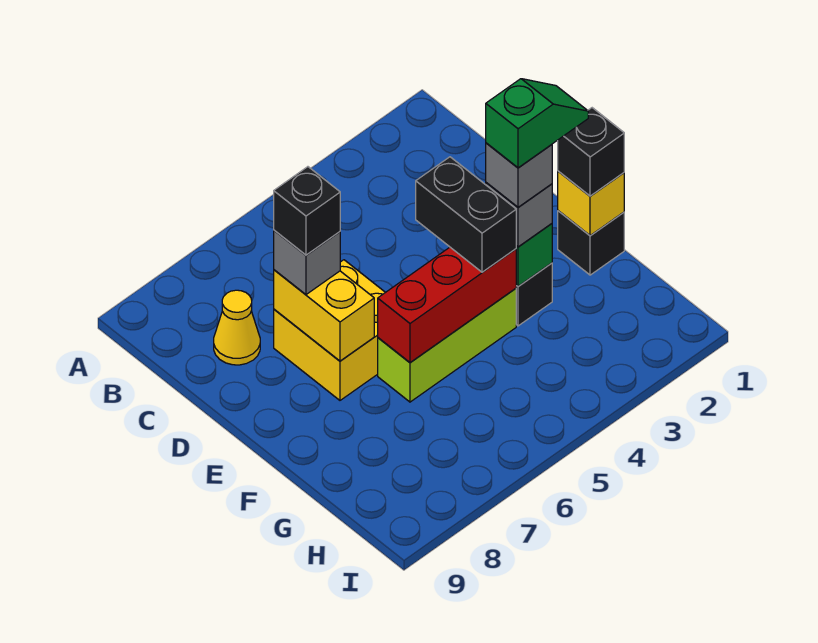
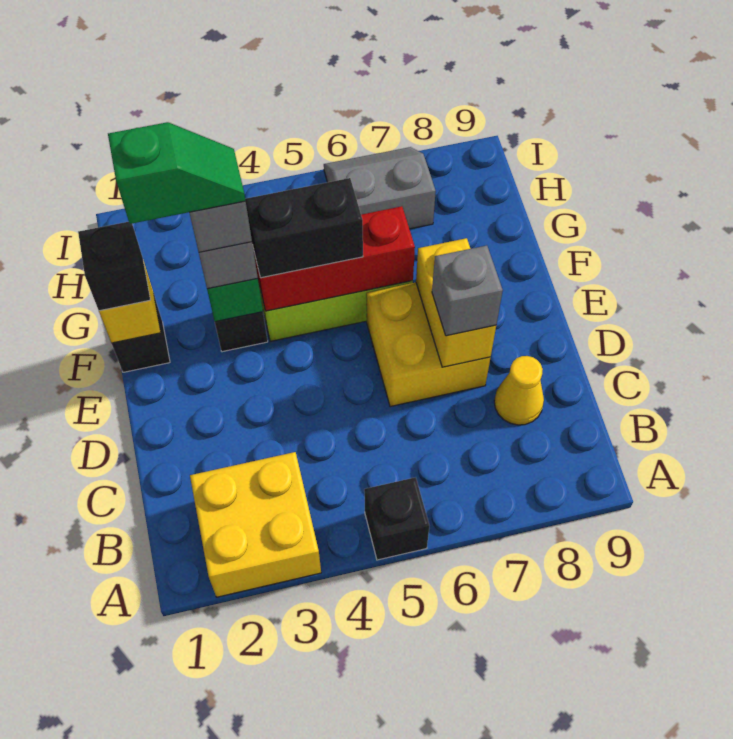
none -> yellow brick A2:B3 level 1
black brick D7 level 4 -> black brick A5 level 1
black brick E4:F4 level 3 -> black brick F4:F5 level 3
green slope F2:F3 level 5 top 3 -> green slope F2:F3 level 5 top 2
none -> grey slope H6:I7 level 1 top H

